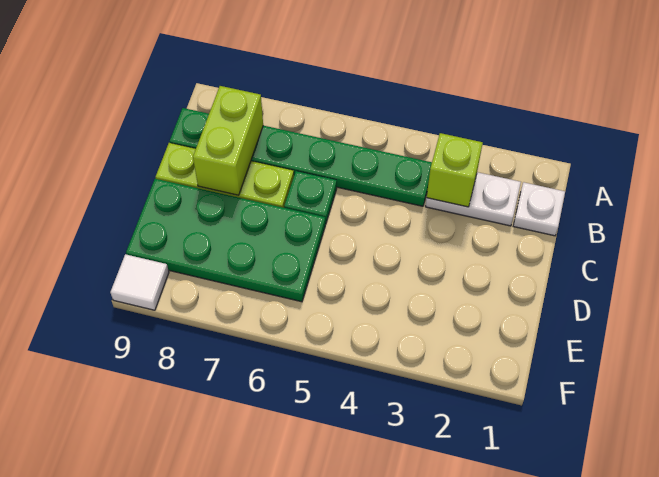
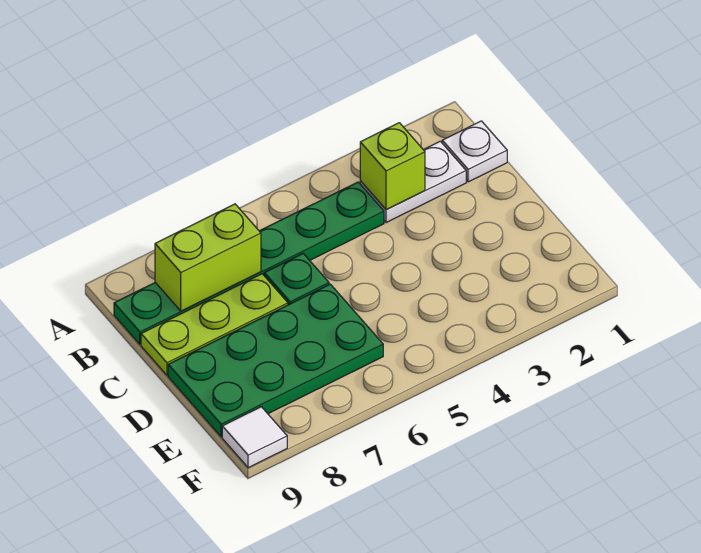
lime brick B8:C8 level 2 -> lime brick B7:B8 level 2

